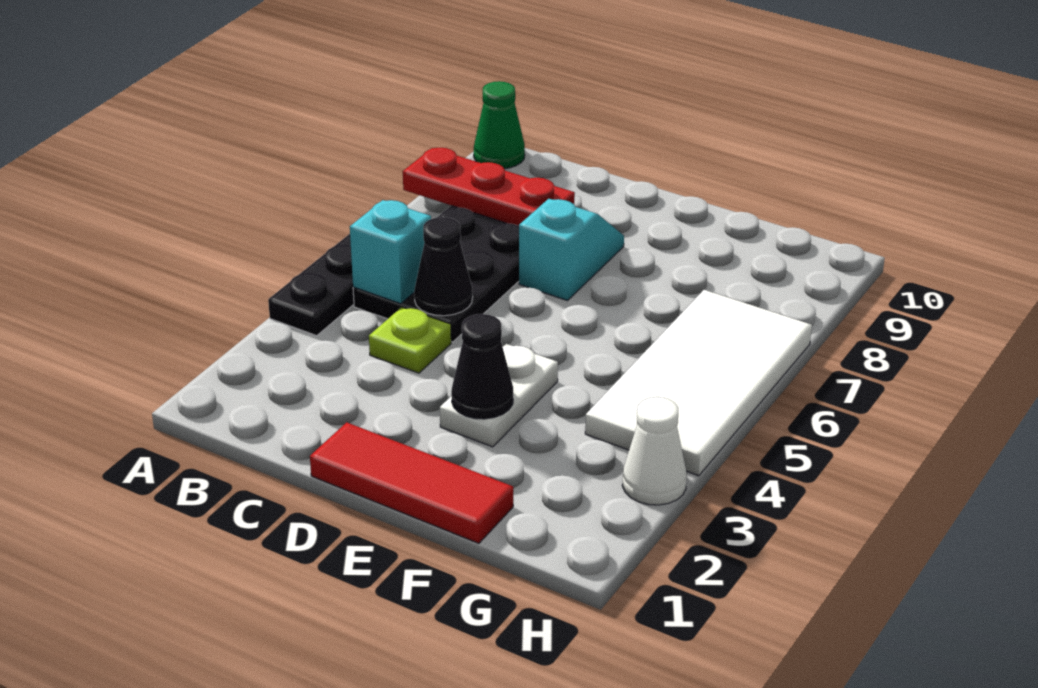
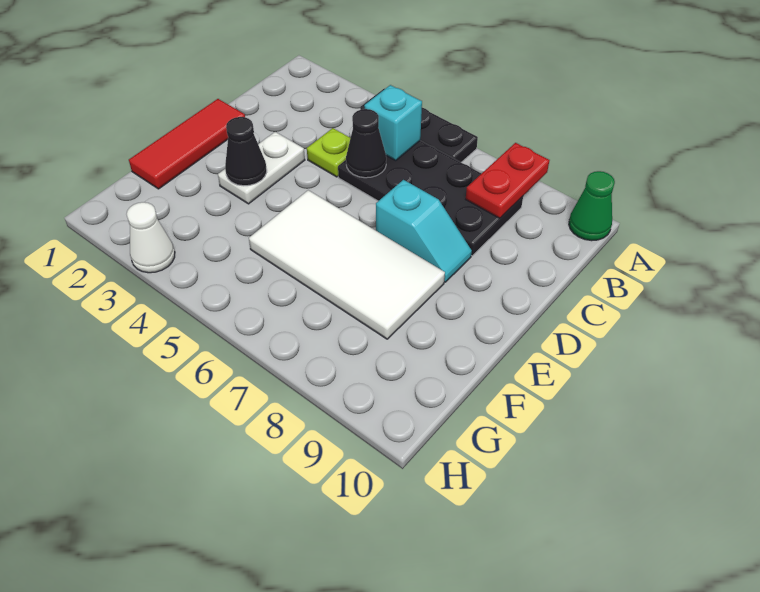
red plate A8:C8 level 2 -> red plate A8:B8 level 2
white plate E3:E4 level 1 -> white plate D3:E3 level 1
white tile G4:H7 level 1 -> white tile E5:F8 level 1

